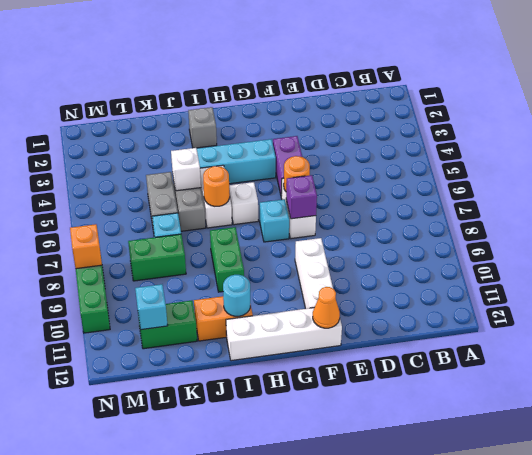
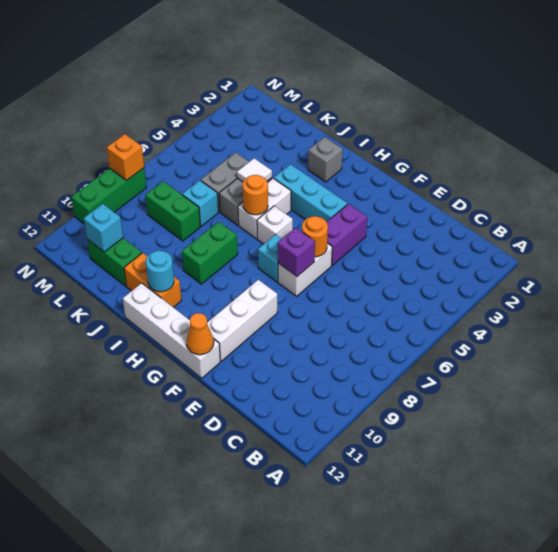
white brick J5 level 2 -> white tile J5 level 2

